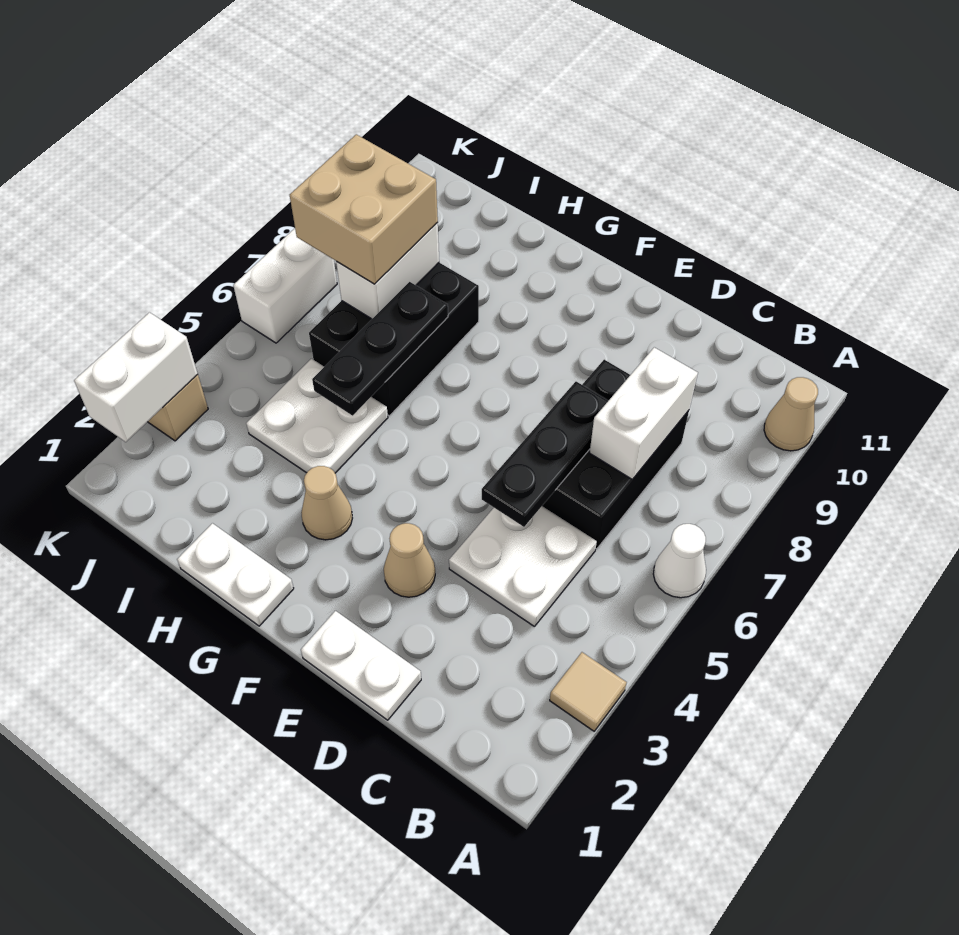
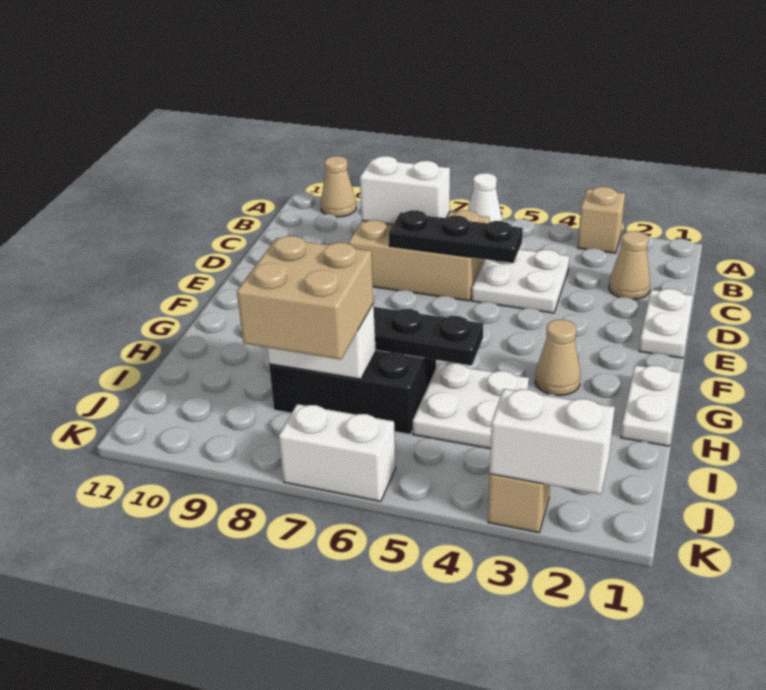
tan tile A3 level 1 -> tan brick A3 level 1
black brick C6:D8 level 1 -> tan brick C6:D8 level 1
tan cone E3 level 1 -> tan cone C2 level 1

